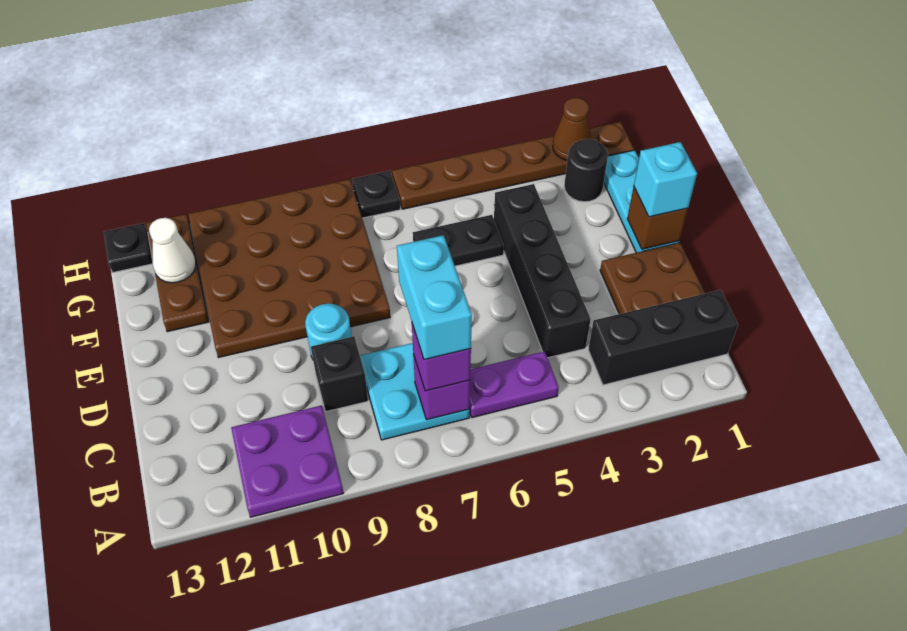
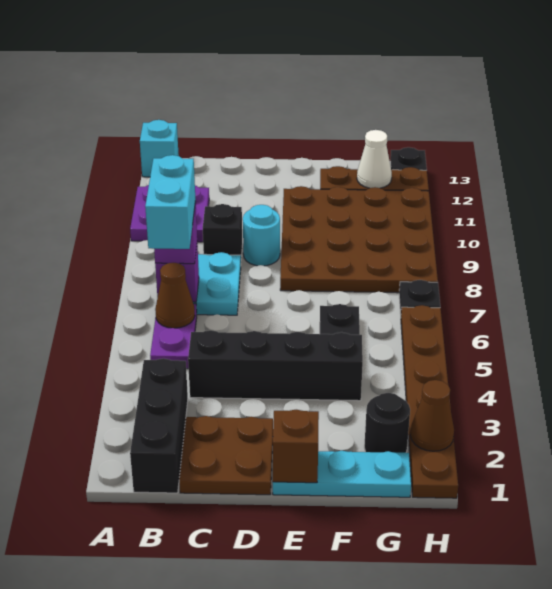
none -> brown cone B6 level 2
cyan brick B7:C7 level 4 -> cyan brick B6:B7 level 4
cyan brick E1 level 3 -> cyan brick A13 level 1

